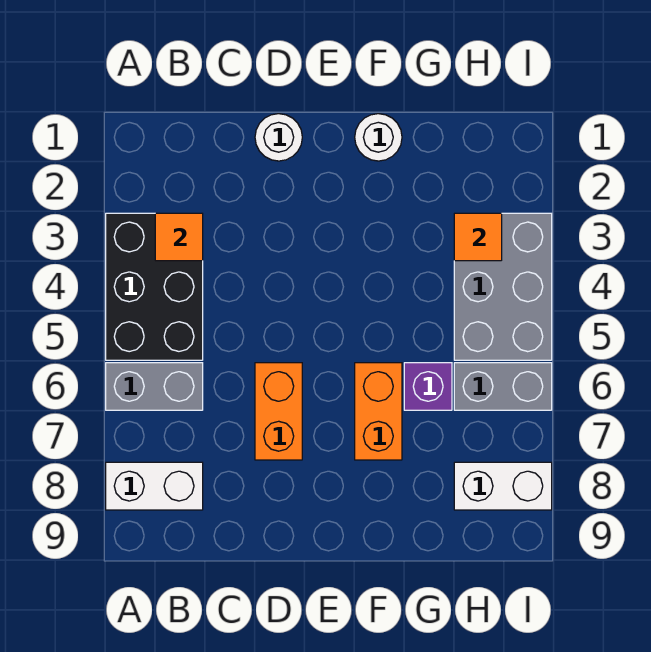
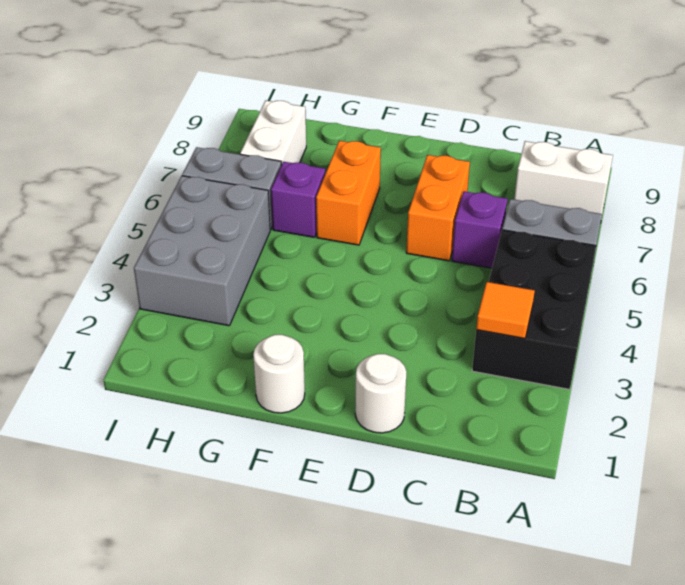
none -> purple brick C6 level 1
orange tile H3 level 2 -> none
white brick H8:I8 level 1 -> white brick H7:H8 level 1

